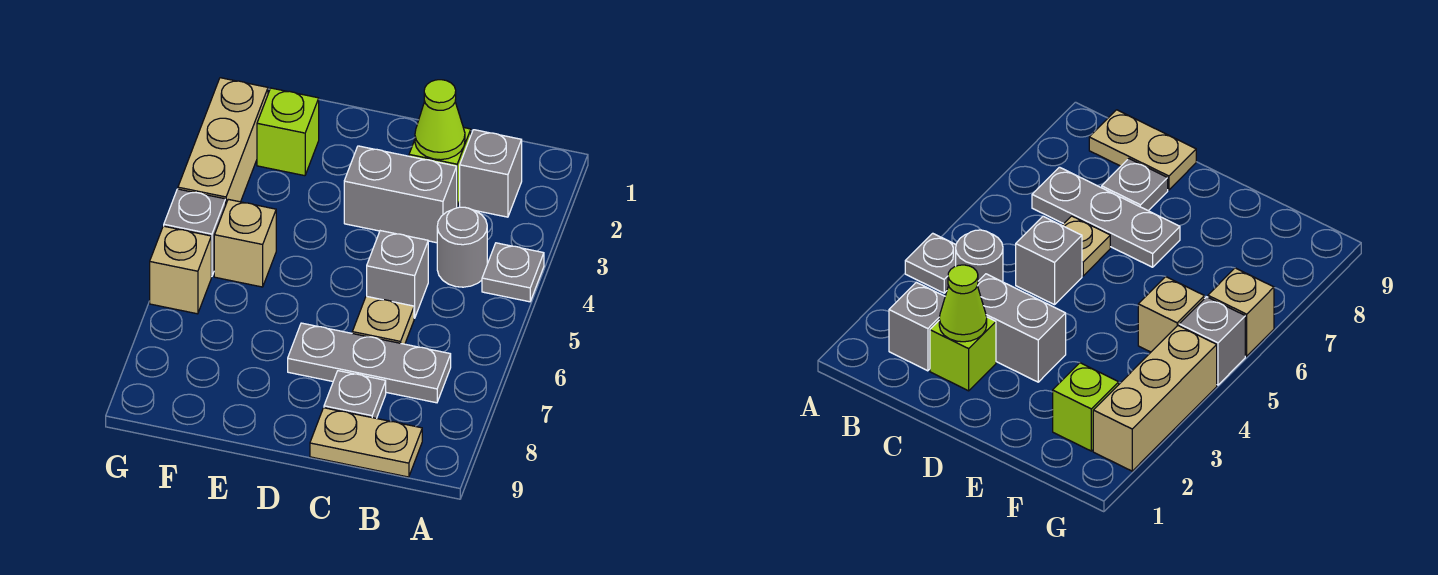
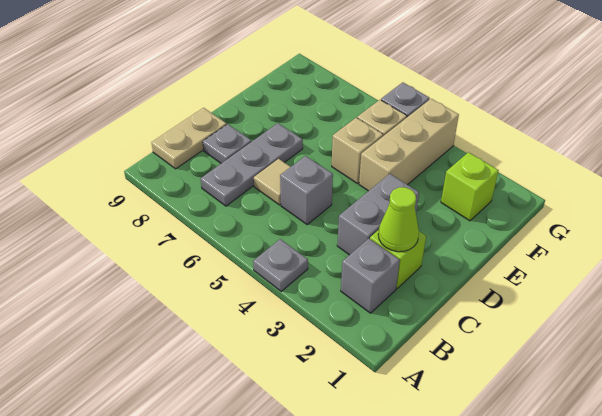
grey round brick B4 level 1 -> none
tan plate C6 level 1 -> tan tile C6 level 1
tan brick G2:G4 level 1 -> tan brick E4:G4 level 1
tan brick G6 level 1 -> tan brick E5 level 1

